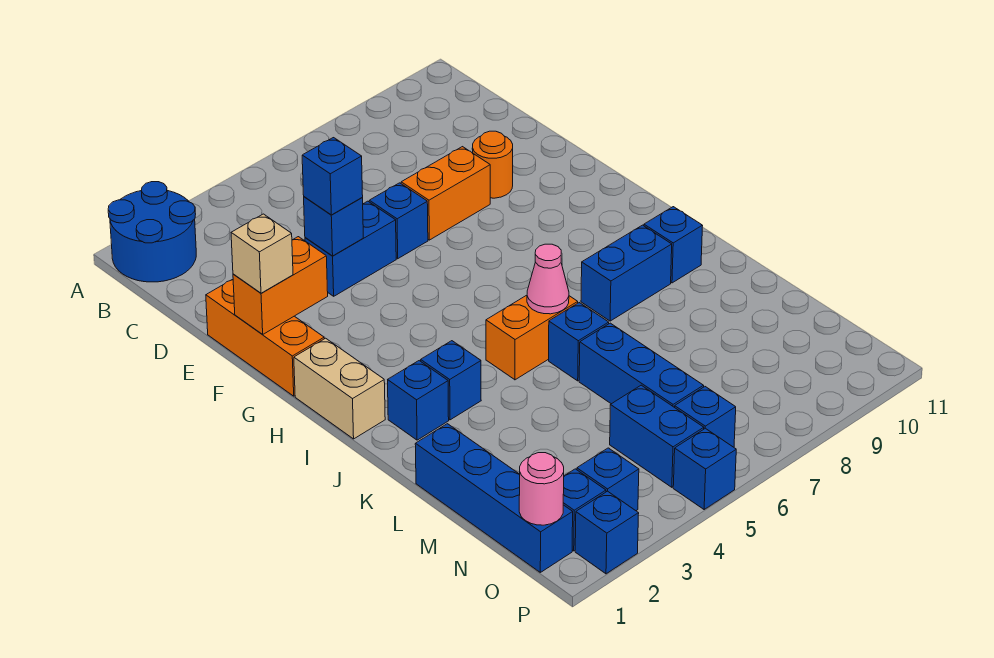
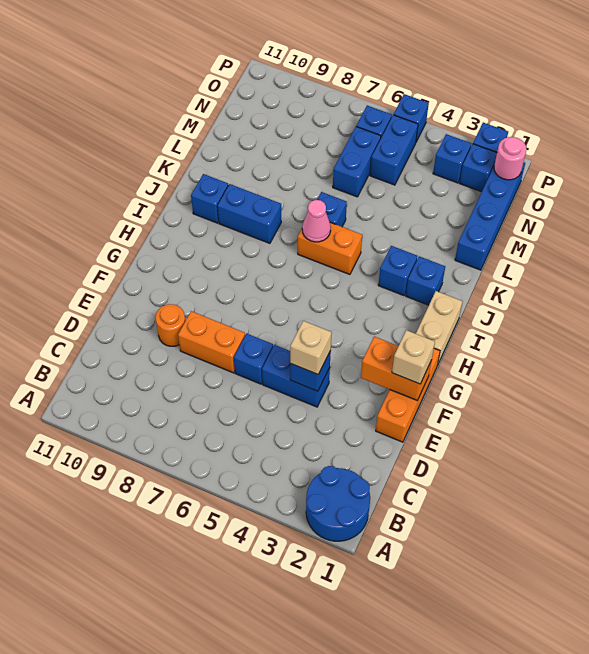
blue brick E4 level 3 -> tan brick E4 level 3
blue brick L6:N6 level 1 -> blue brick M6:N6 level 1

